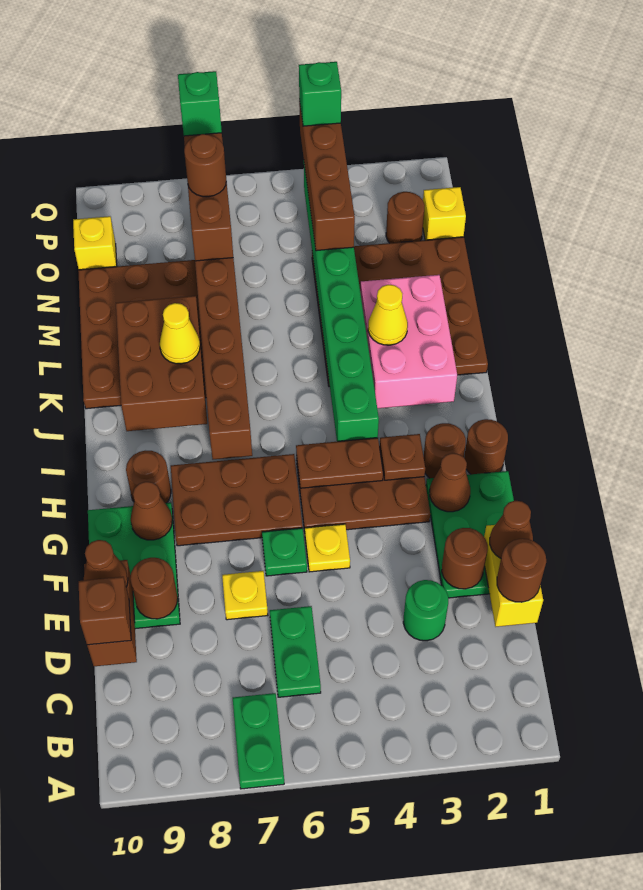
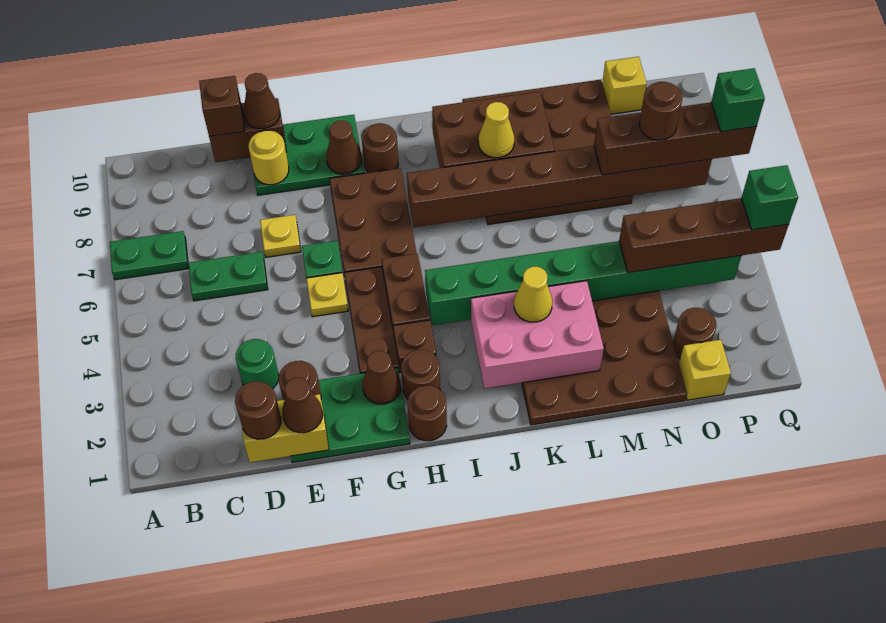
brown round brick E9 level 2 -> yellow round brick E9 level 2

